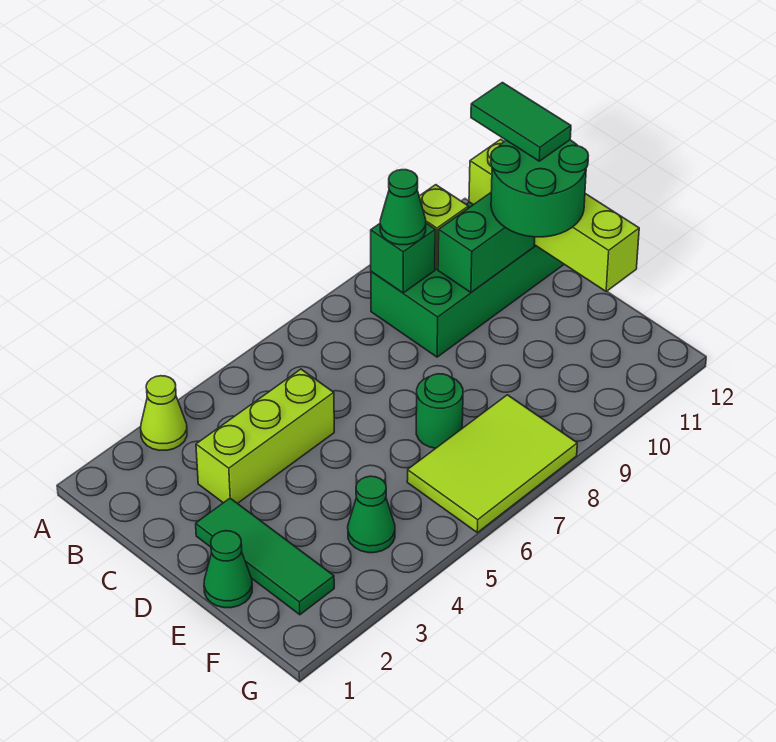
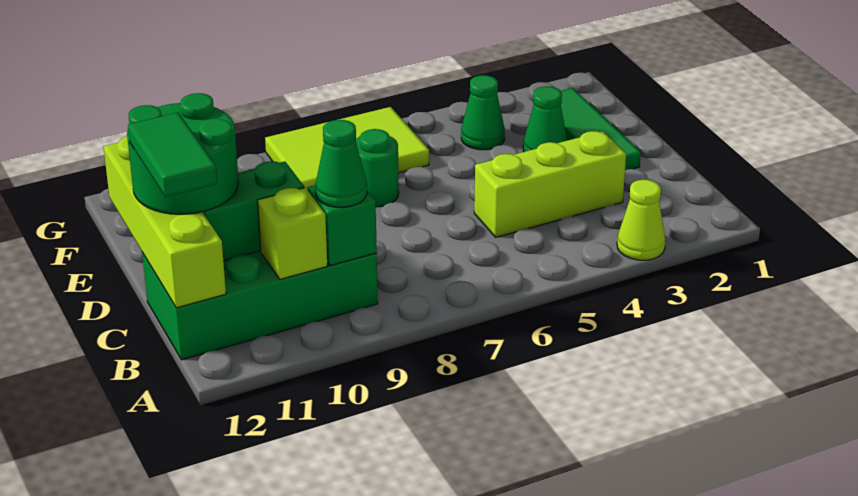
green cone E1 level 1 -> green cone E3 level 1

